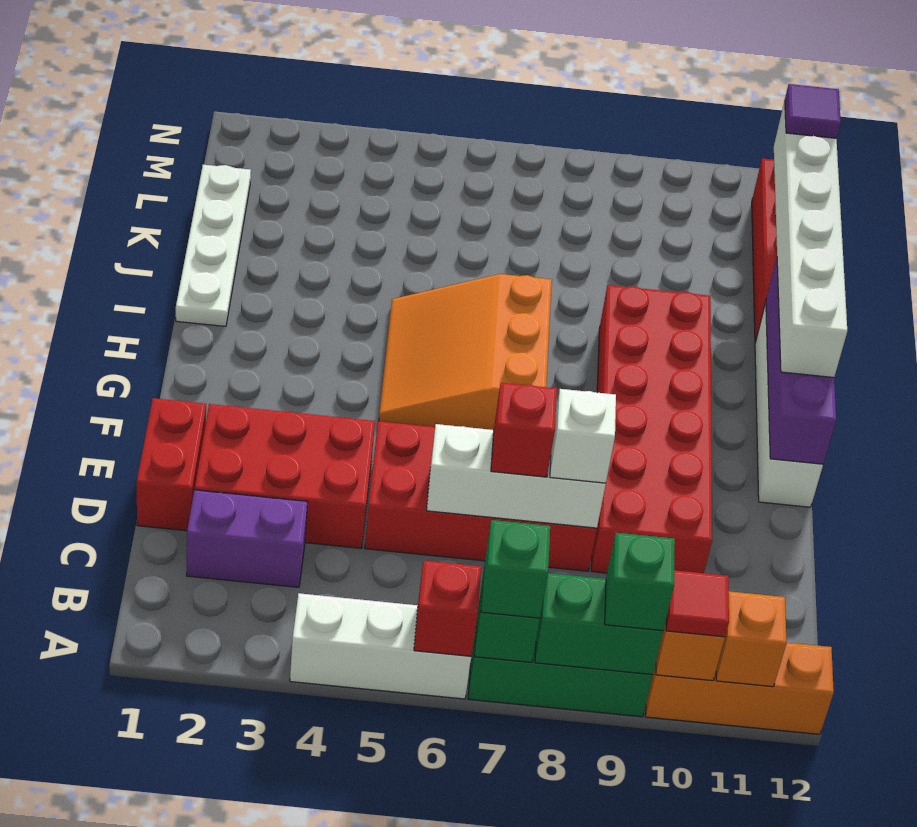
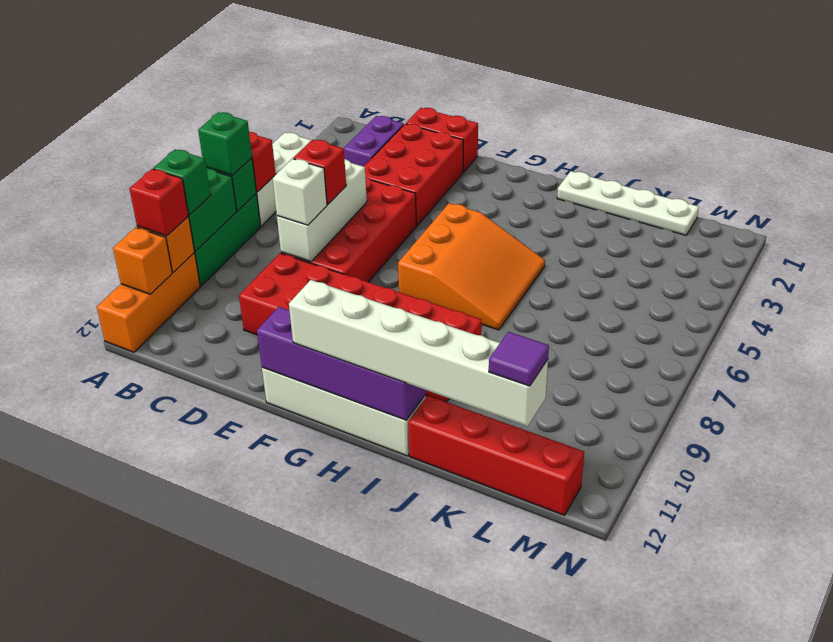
red tile A10 level 3 -> red brick A10 level 3
orange slope G5:I7 level 1 top 7 -> orange slope G5:I7 level 1 top G

